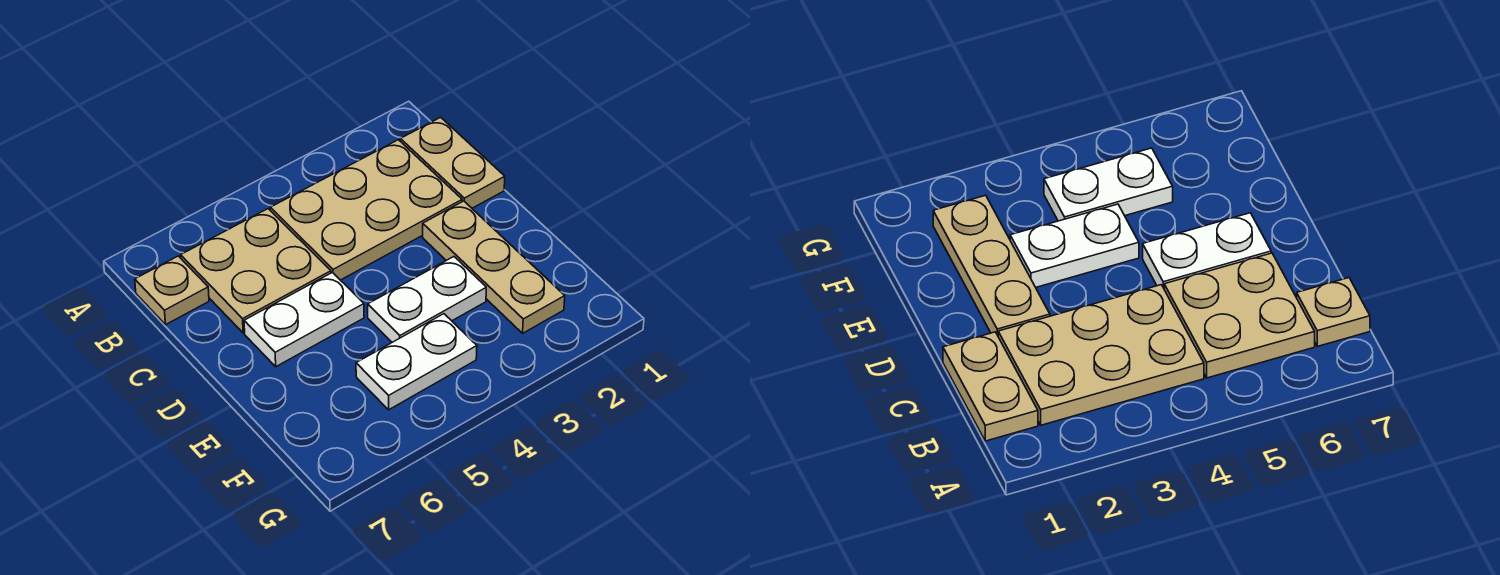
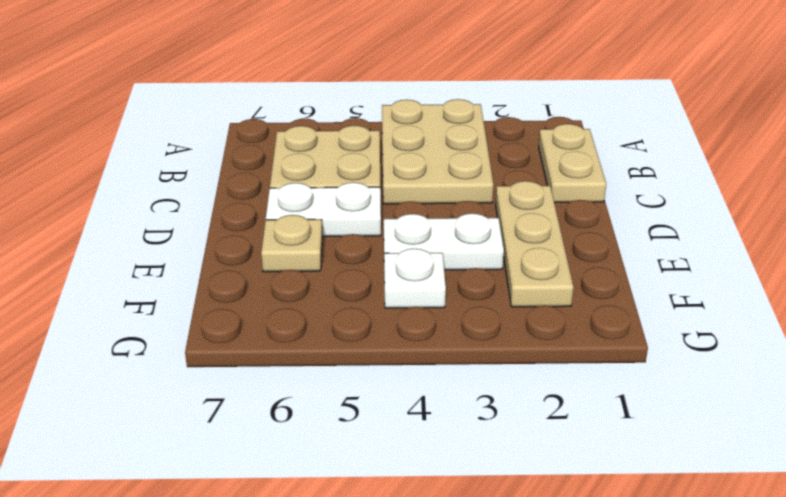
tan plate B2:C4 level 1 -> tan plate A3:C4 level 1
tan plate B7 level 1 -> tan plate E6 level 1
white plate F4:F5 level 1 -> white plate F4 level 1

